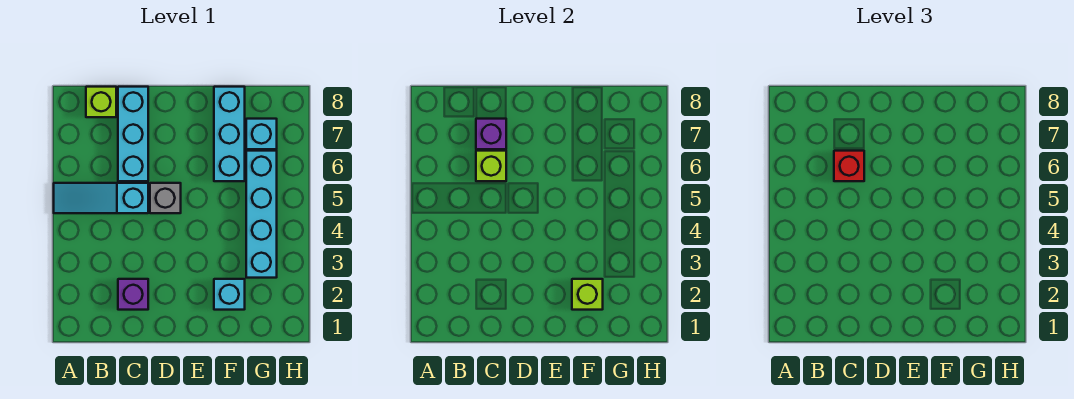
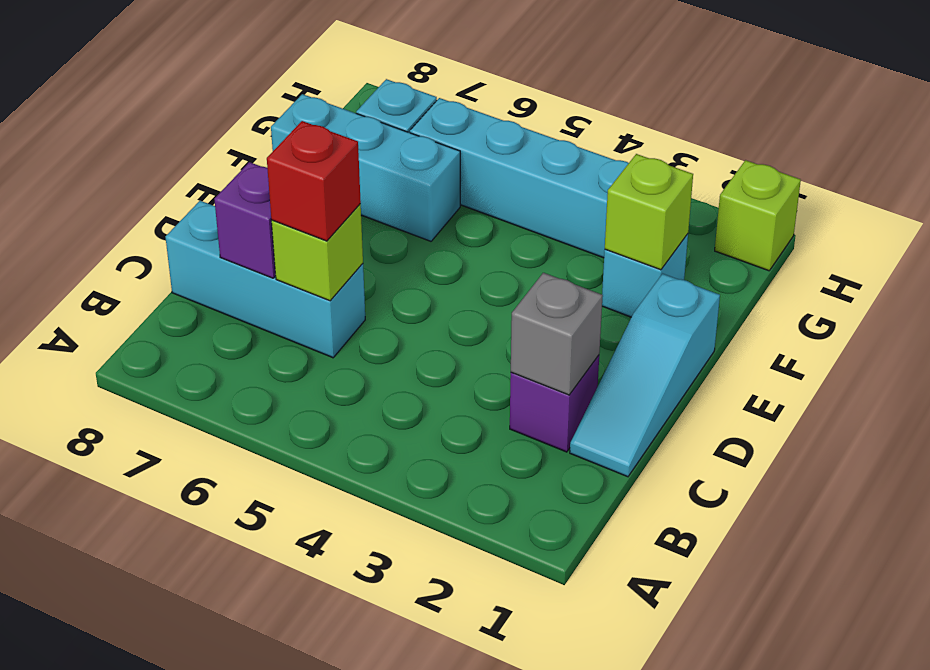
cyan slope A5:C5 level 1 top C -> cyan slope C1:E1 level 1 top E
lime brick B8 level 1 -> lime brick H1 level 1
grey brick D5 level 1 -> grey brick C2 level 2

